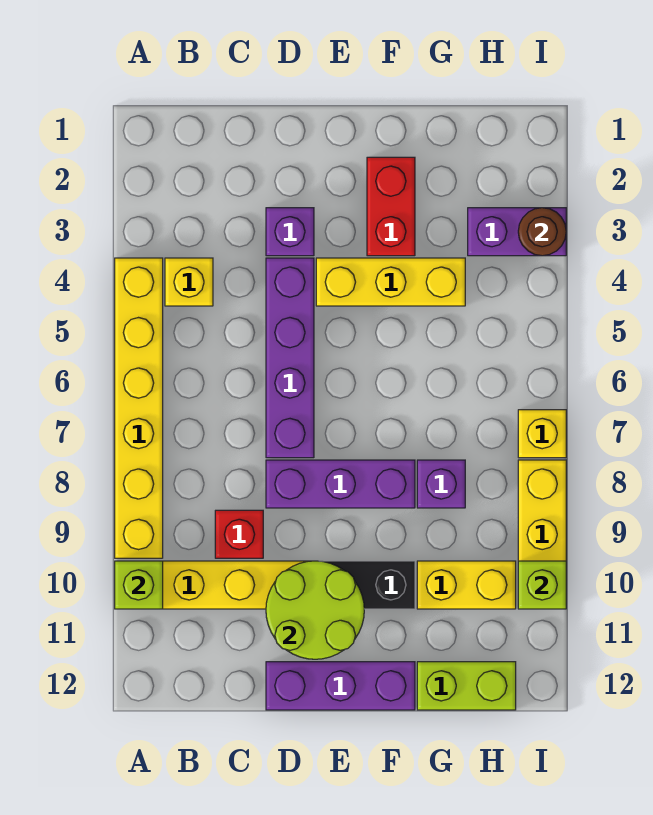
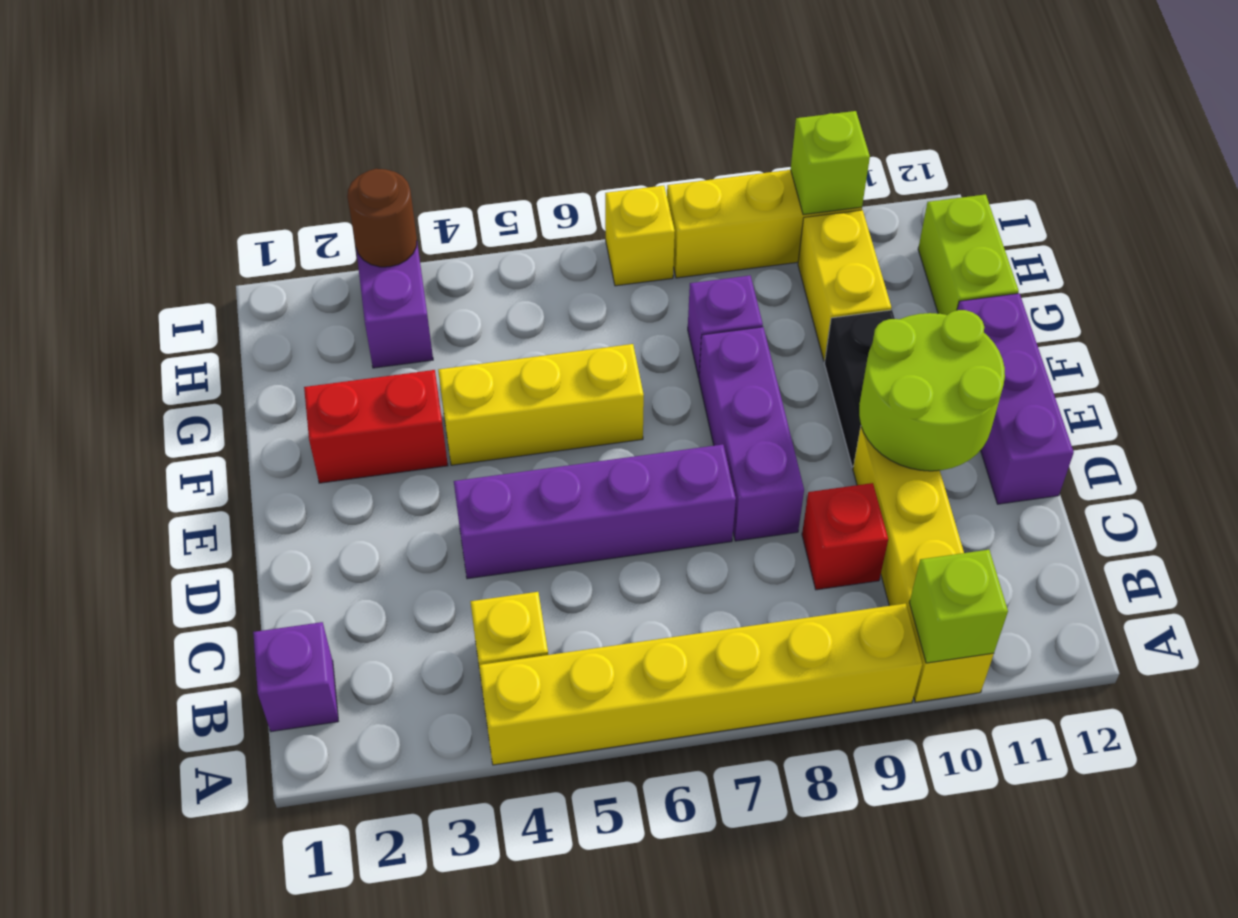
purple brick D3 level 1 -> purple brick B1 level 1
yellow brick E4:G4 level 1 -> yellow brick F4:F6 level 1

